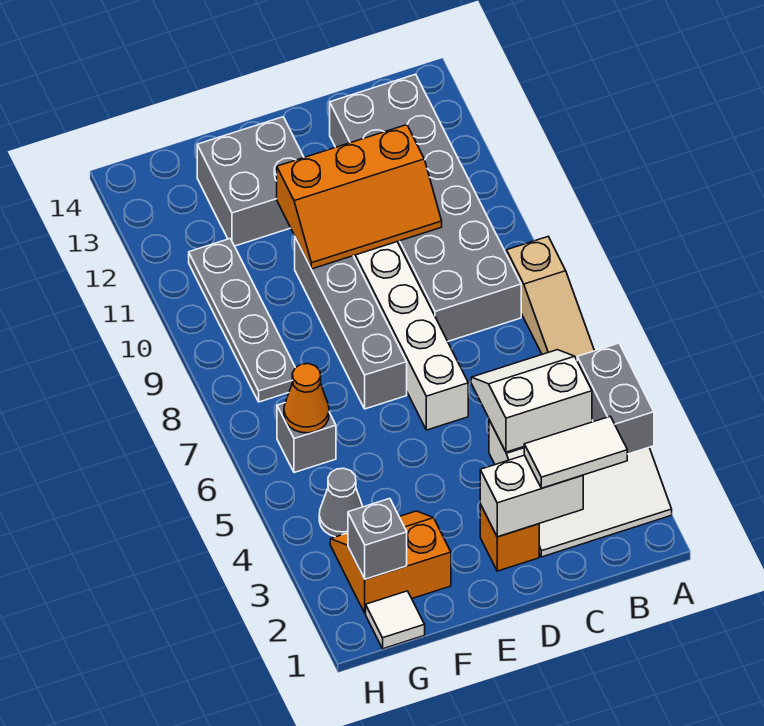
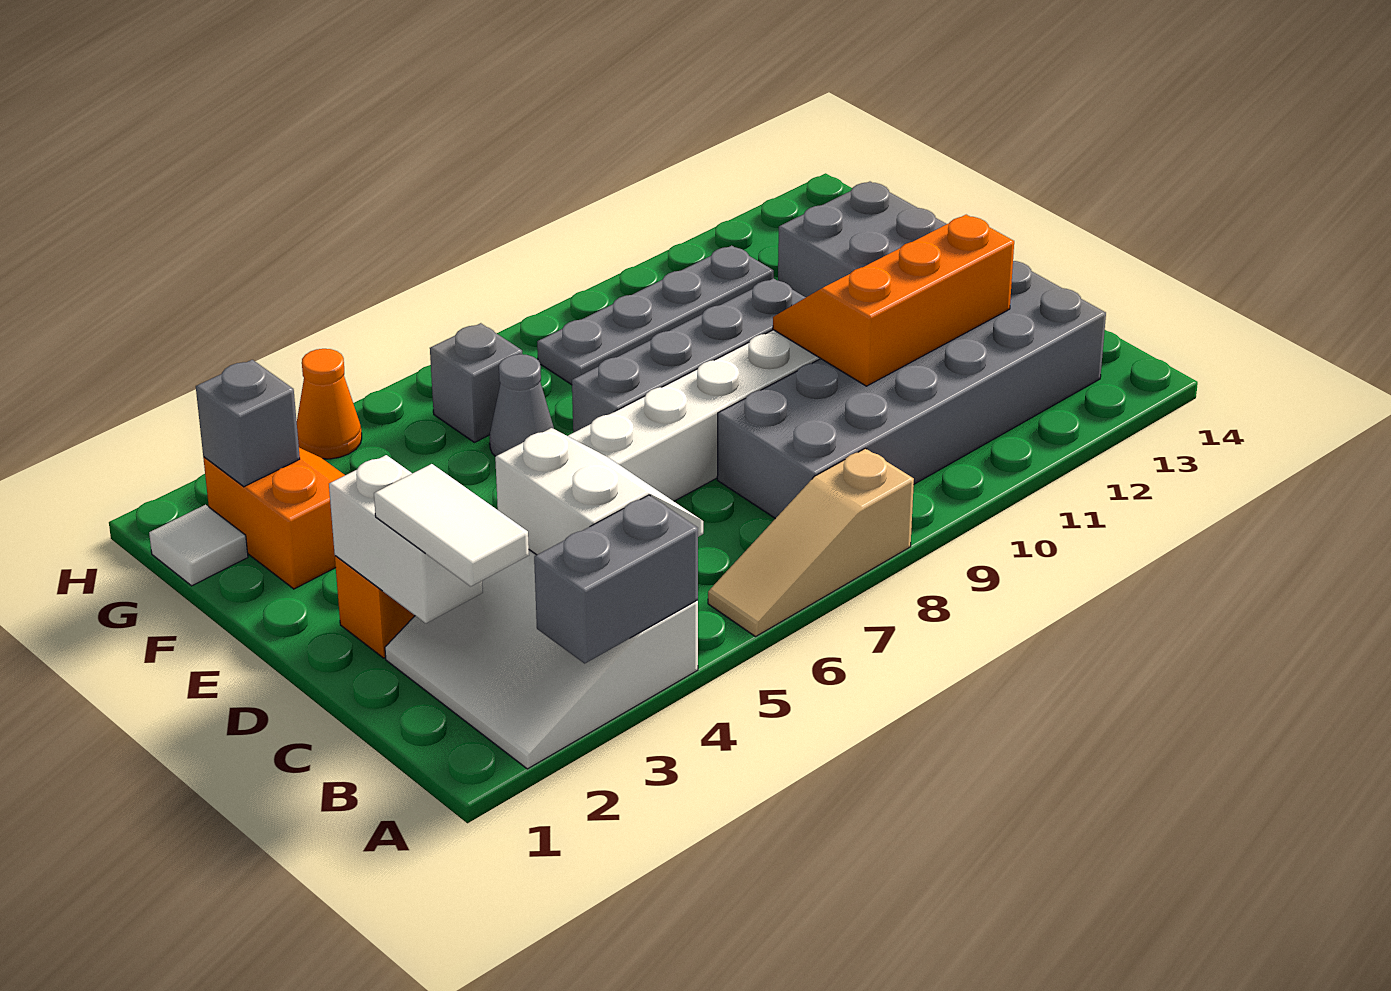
orange slope C10:E11 level 2 top 11 -> orange slope C10:D12 level 2 top C
grey cone G4 level 1 -> grey cone F6 level 1
orange cone G6 level 2 -> orange cone H4 level 1

